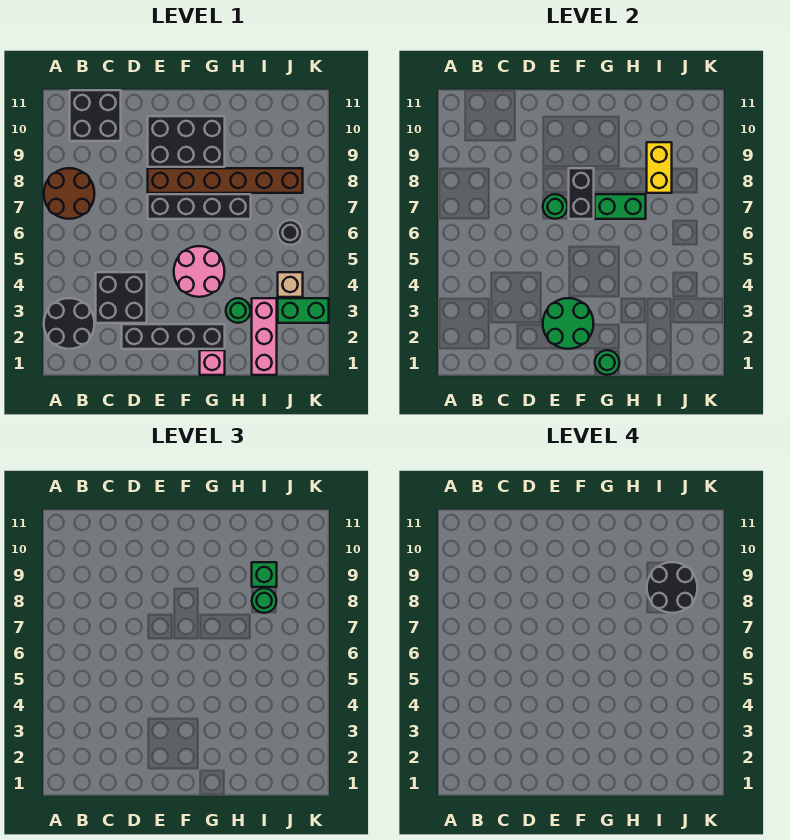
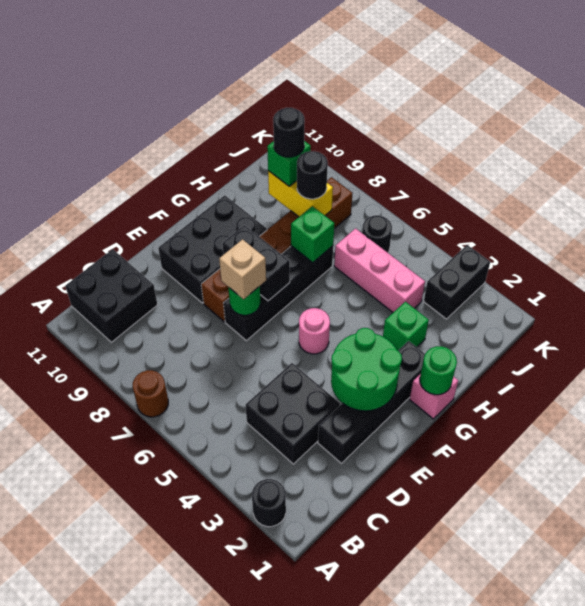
black round brick A2:B3 level 1 -> black round brick A2 level 1
brown round brick A7:B8 level 1 -> brown round brick A7 level 1
pink round brick F4:G5 level 1 -> pink round brick F5 level 1
green brick G7:H7 level 2 -> green brick H7 level 2
green round brick H3 level 1 -> green brick H3 level 1
pink brick I1:I3 level 1 -> pink brick I4:I6 level 1
green round brick I8 level 3 -> black round brick I8 level 3
black round brick I8:J9 level 4 -> black round brick I9 level 4
green brick J3:K3 level 1 -> black brick J3:K3 level 1
tan brick J4 level 1 -> tan brick E7 level 3

